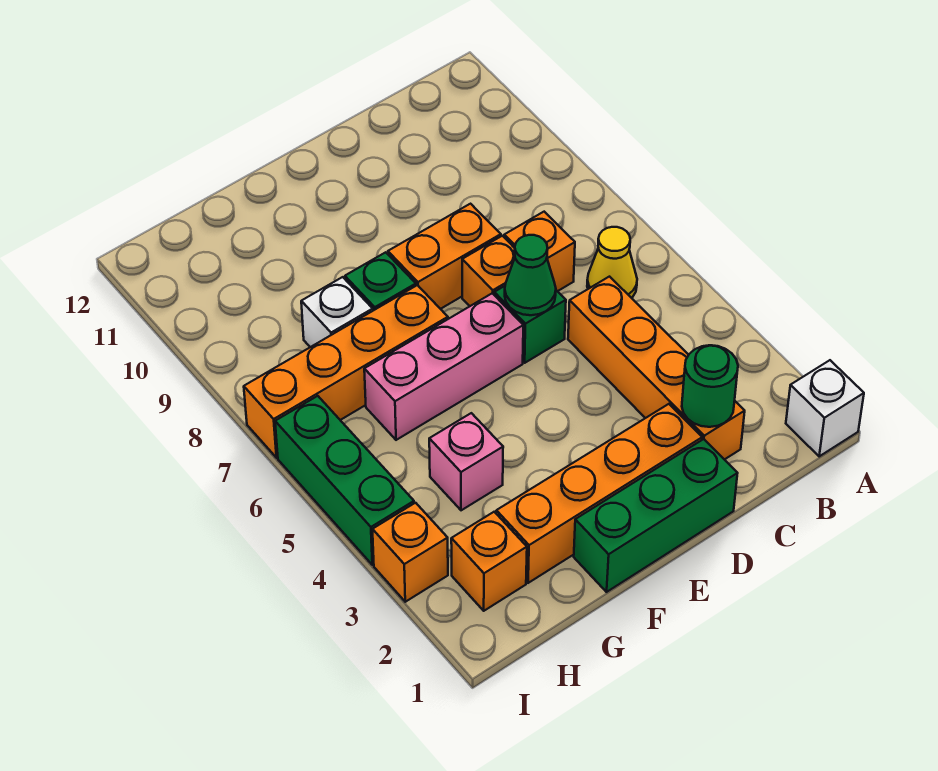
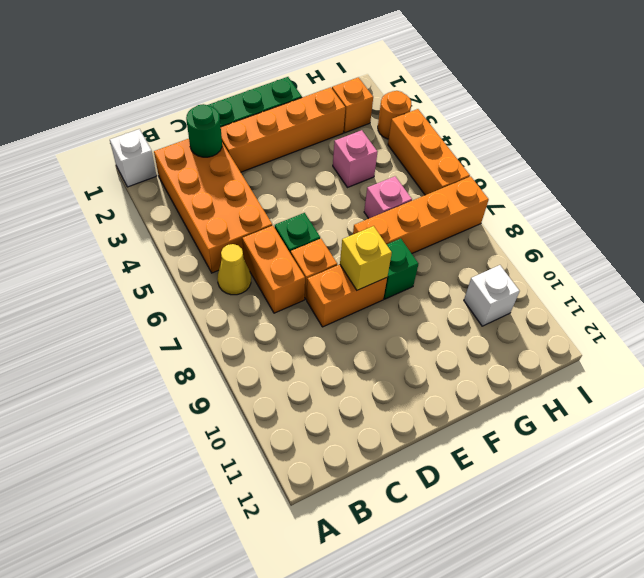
orange brick C2:C5 level 1 -> orange brick B2:C5 level 1
orange brick C7 level 1 -> orange brick C6:C7 level 1
green cone D6 level 2 -> none
pink brick E6:G6 level 1 -> pink brick G6 level 1
none -> yellow brick E8 level 2
white brick G8 level 1 -> white brick H10 level 1
orange brick I3 level 1 -> orange round brick I3 level 1
green brick I4:I6 level 1 -> orange brick I4:I6 level 1

